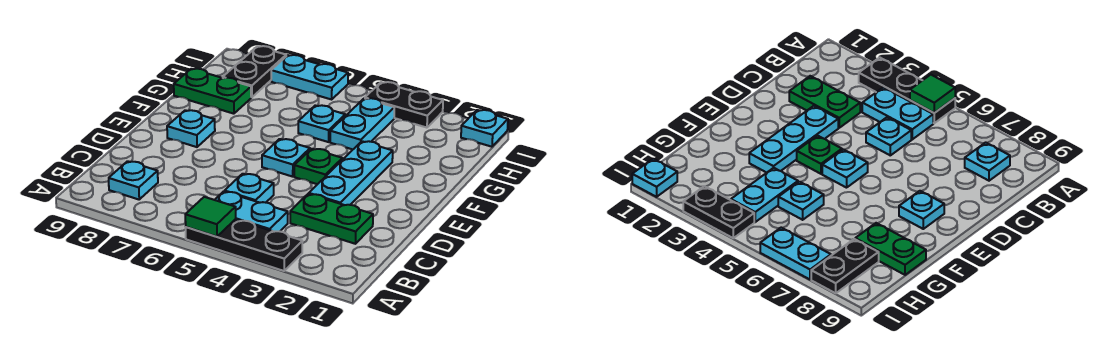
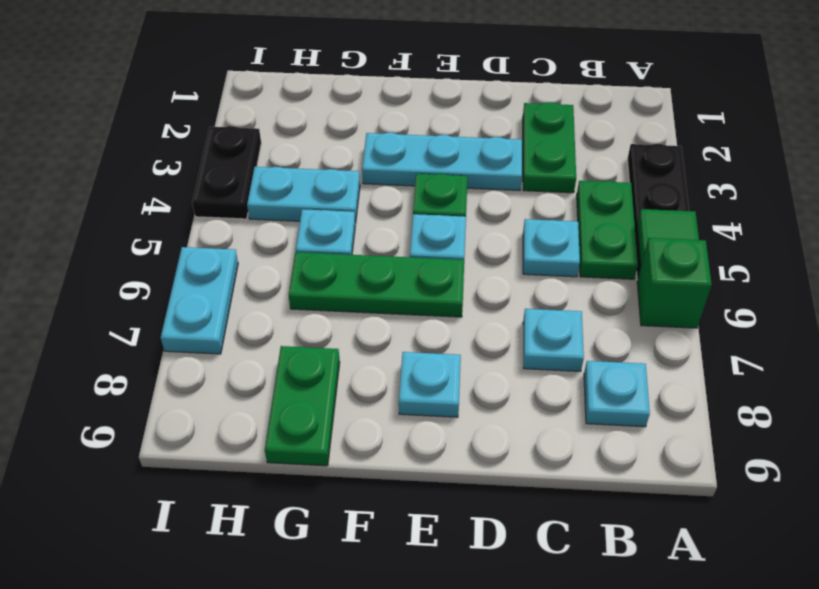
none -> green brick A6 level 1
cyan plate B4:B5 level 1 -> green plate B4:B5 level 1
none -> green plate E6:G6 level 1
black plate H8:I8 level 1 -> none
cyan plate I1 level 1 -> cyan plate C7 level 1

